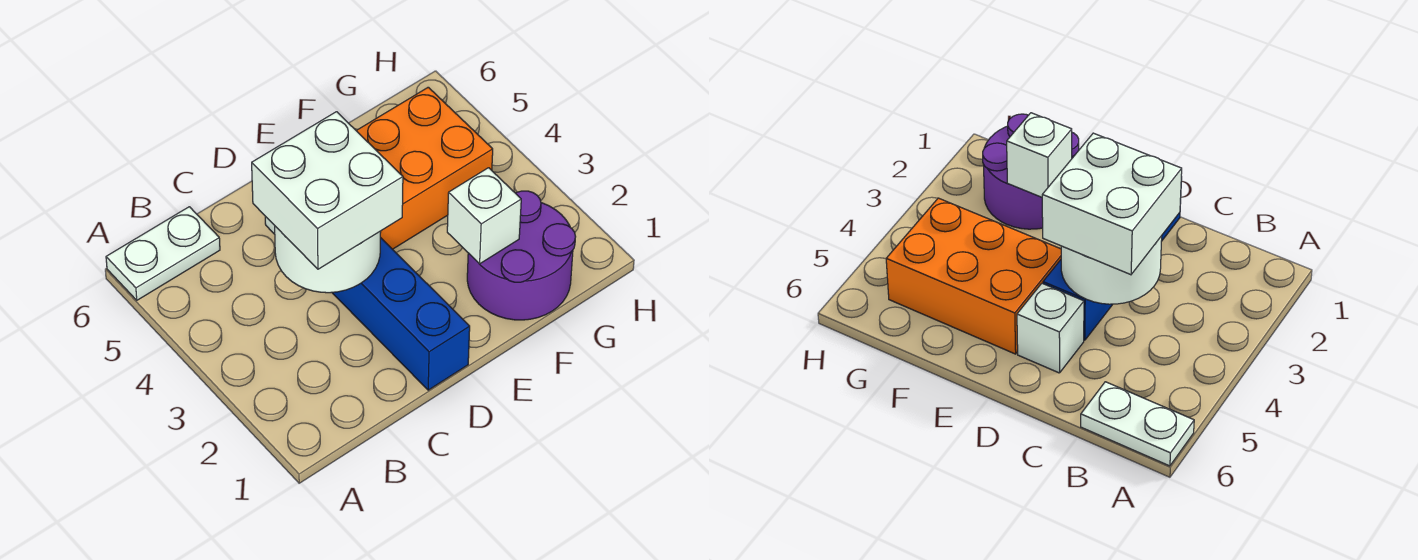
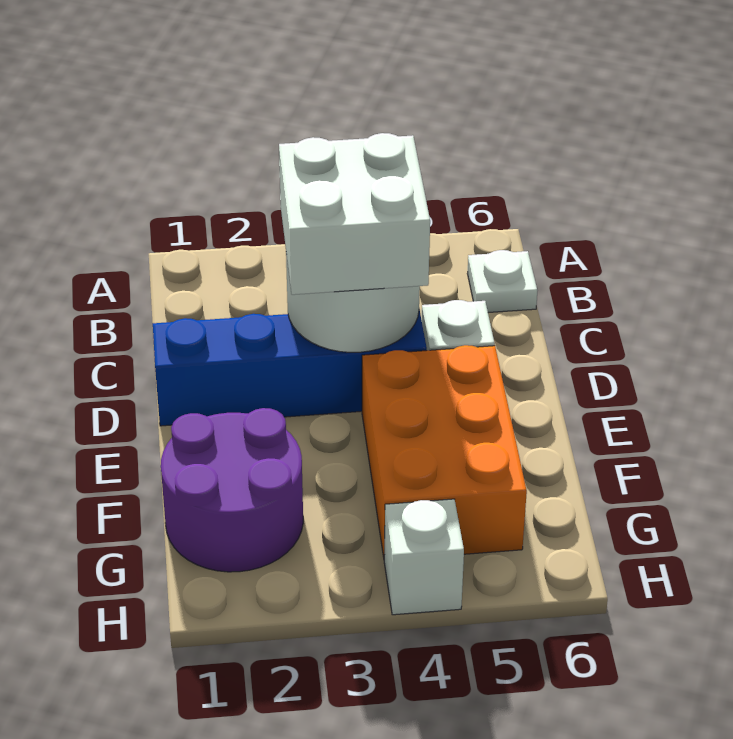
white plate A6:B6 level 1 -> white plate B6 level 1
white brick F2 level 2 -> white brick H4 level 1

